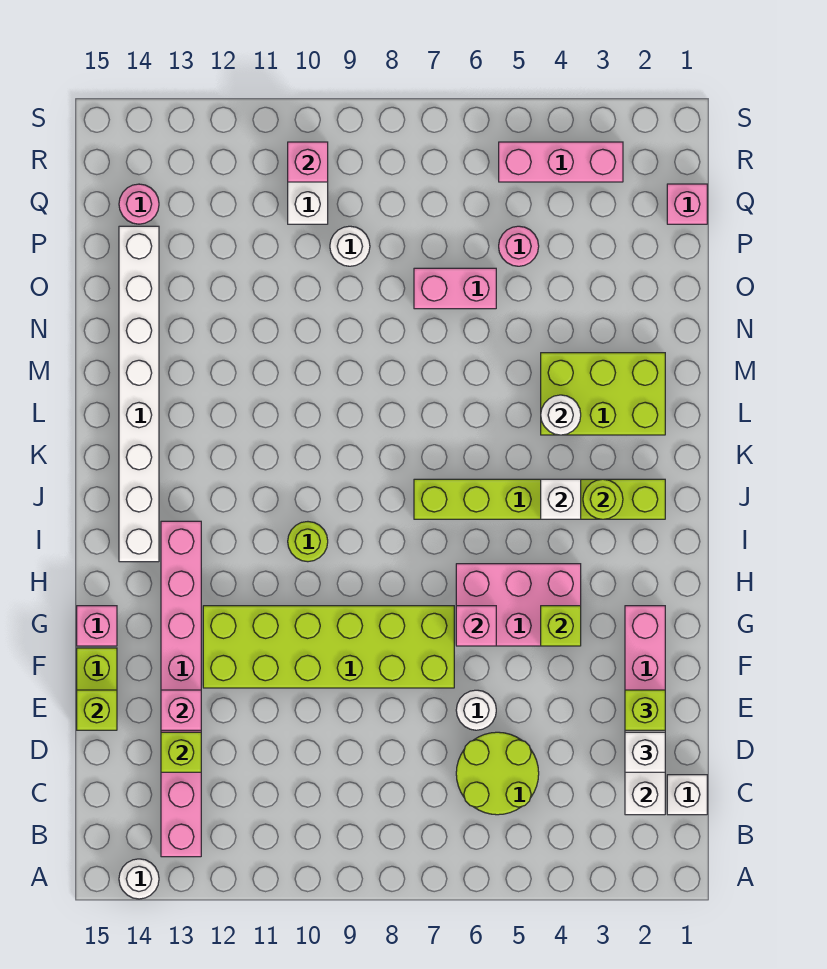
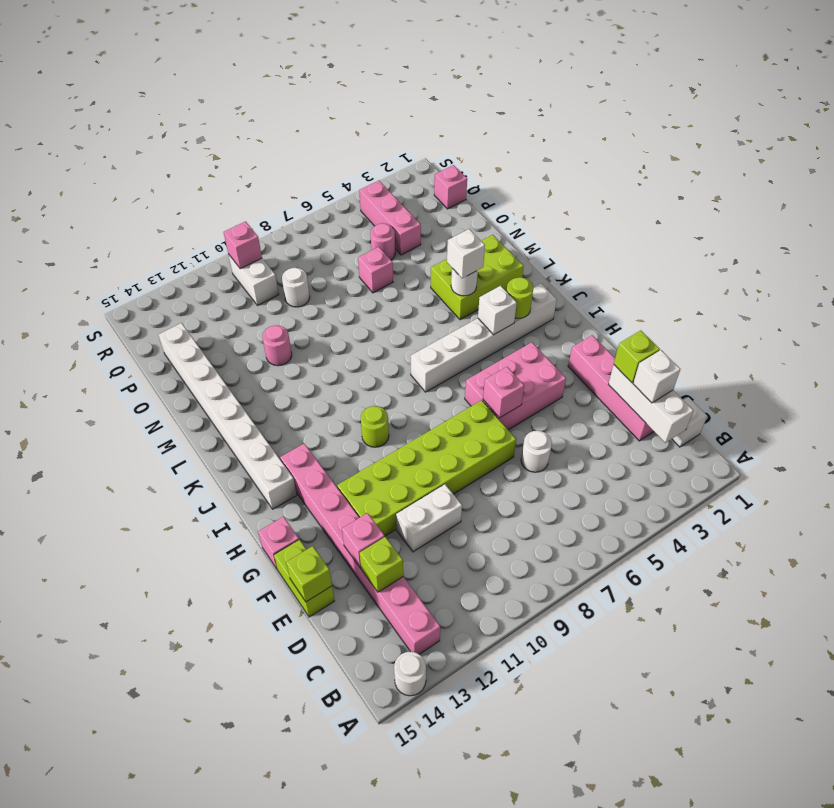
lime round brick C5:D6 level 1 -> none
none -> white brick E10:E11 level 1
lime brick G4 level 2 -> none
lime brick J2:J7 level 1 -> white brick J2:J7 level 1
none -> white brick L4 level 3
pink brick O6:O7 level 1 -> pink brick O6 level 1
pink round brick Q14 level 1 -> pink round brick N11 level 1
pink brick R3:R5 level 1 -> pink brick P4:R4 level 1

